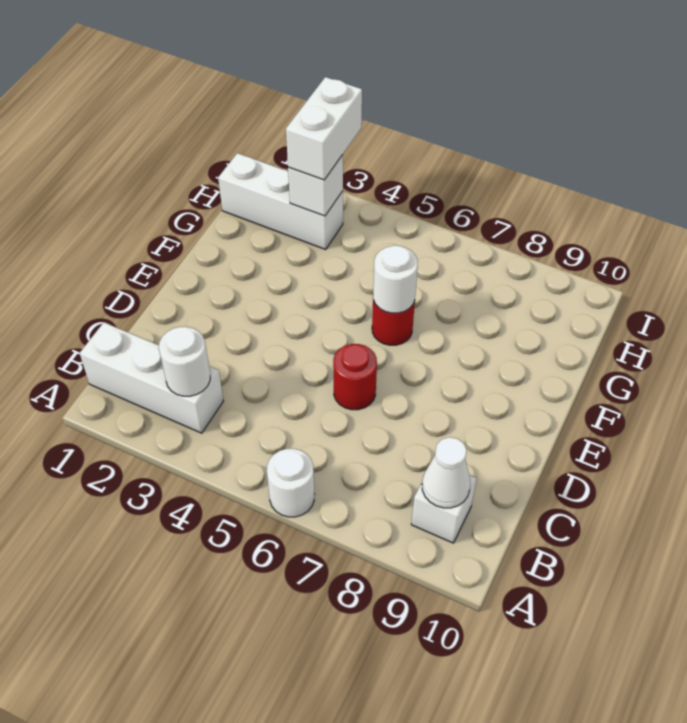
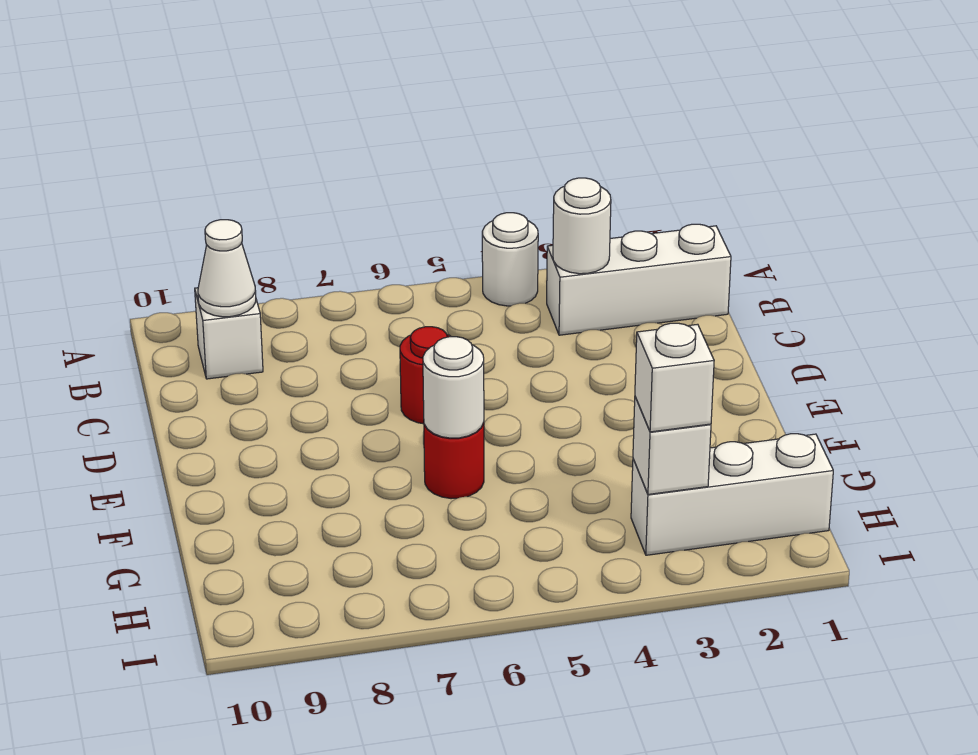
white round brick A6 level 1 -> white round brick A4 level 1
white brick H3:I3 level 3 -> white brick H3 level 3

